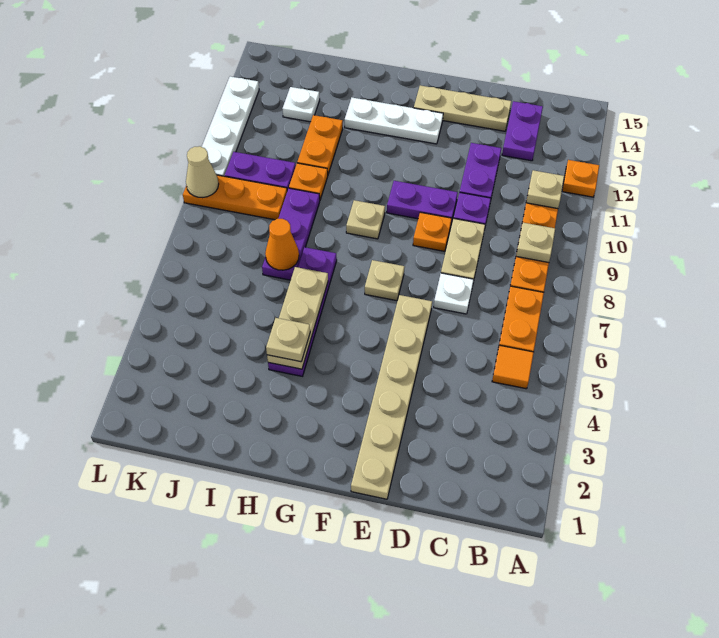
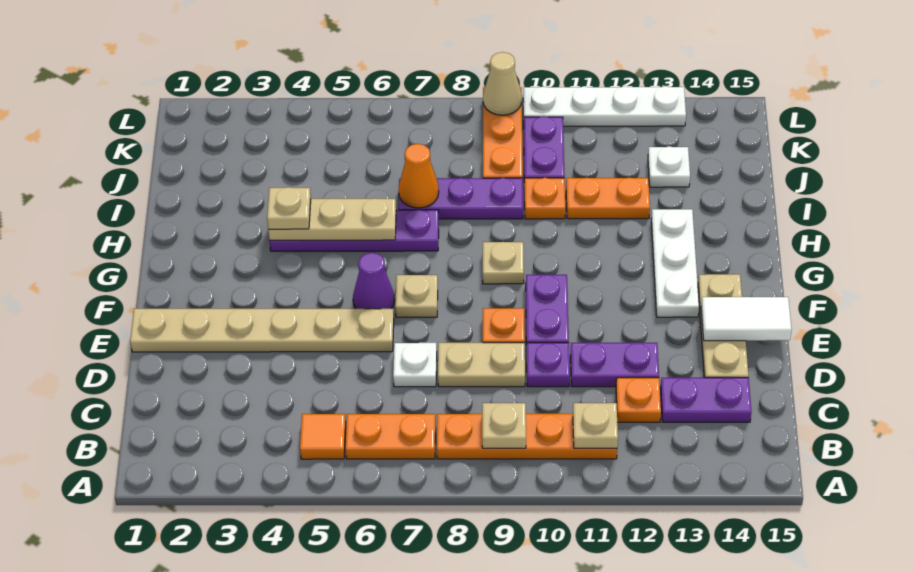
orange plate A12 level 1 -> orange plate C12 level 1
none -> white tile E14:E15 level 2
none -> purple cone F6 level 1

